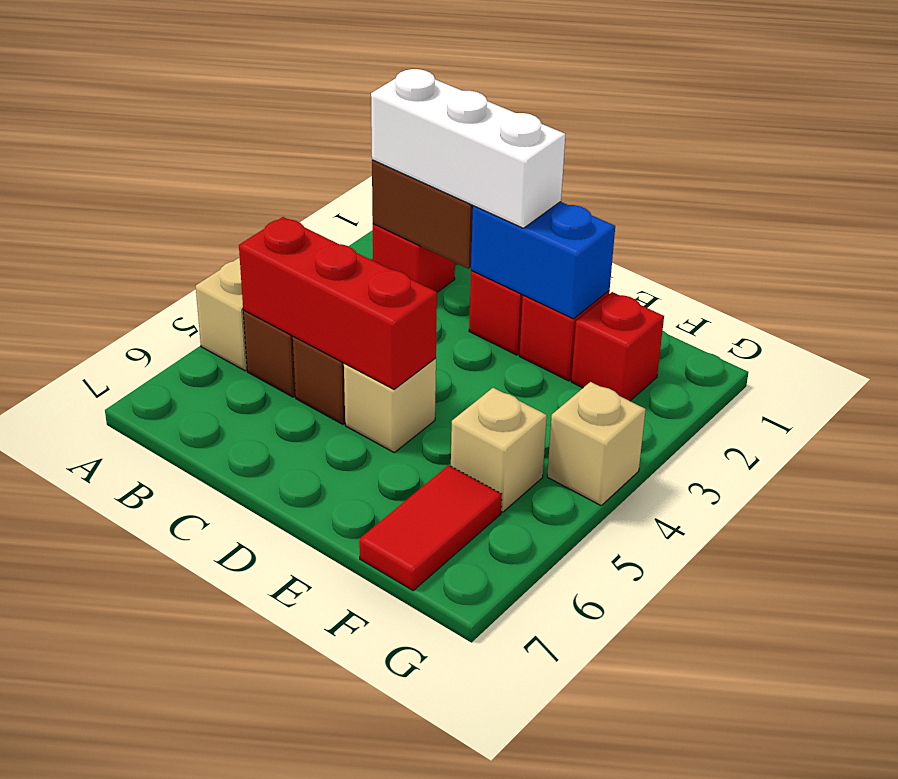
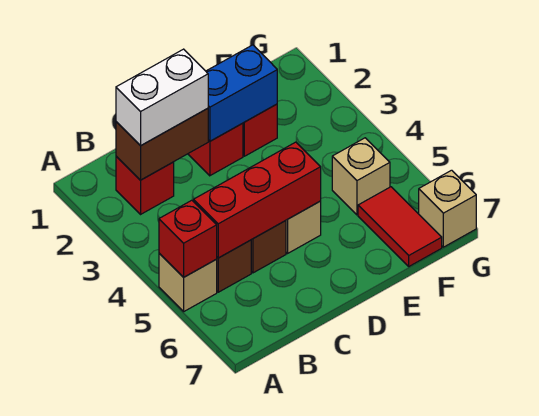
white brick B2:D2 level 3 -> white brick B2:C2 level 3
red brick F2 level 1 -> red brick A5 level 2
tan brick G4 level 1 -> tan brick G7 level 1

